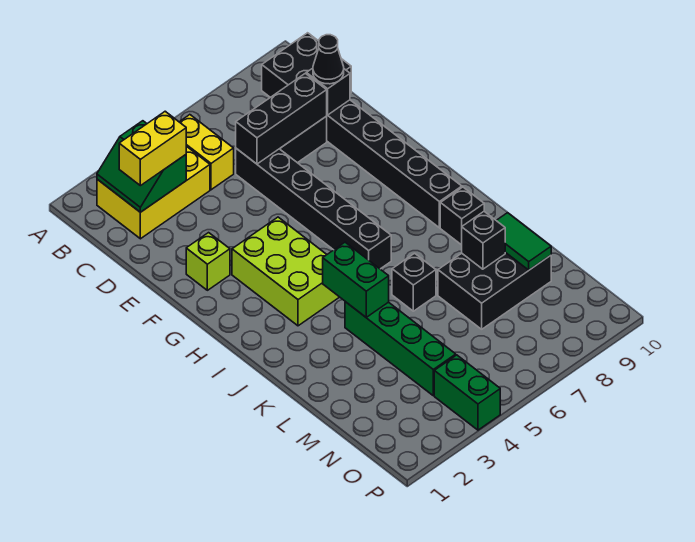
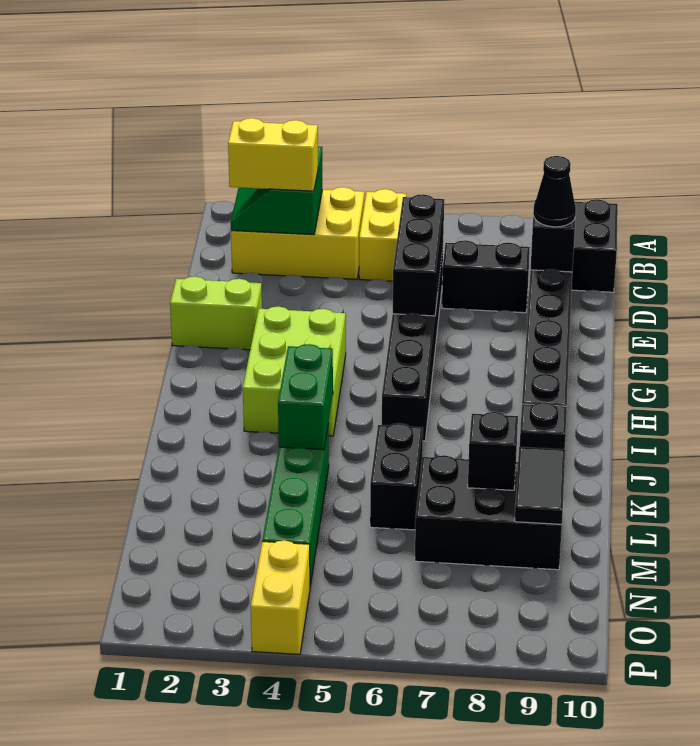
black brick D6:D8 level 2 -> black brick D6:F6 level 2
lime brick F2 level 1 -> lime brick F1:F2 level 1
black brick K6 level 1 -> black brick K6:L6 level 1
green tile L9:M9 level 2 -> black tile L9:M9 level 2
green brick O4:P4 level 1 -> yellow brick O4:P4 level 1

